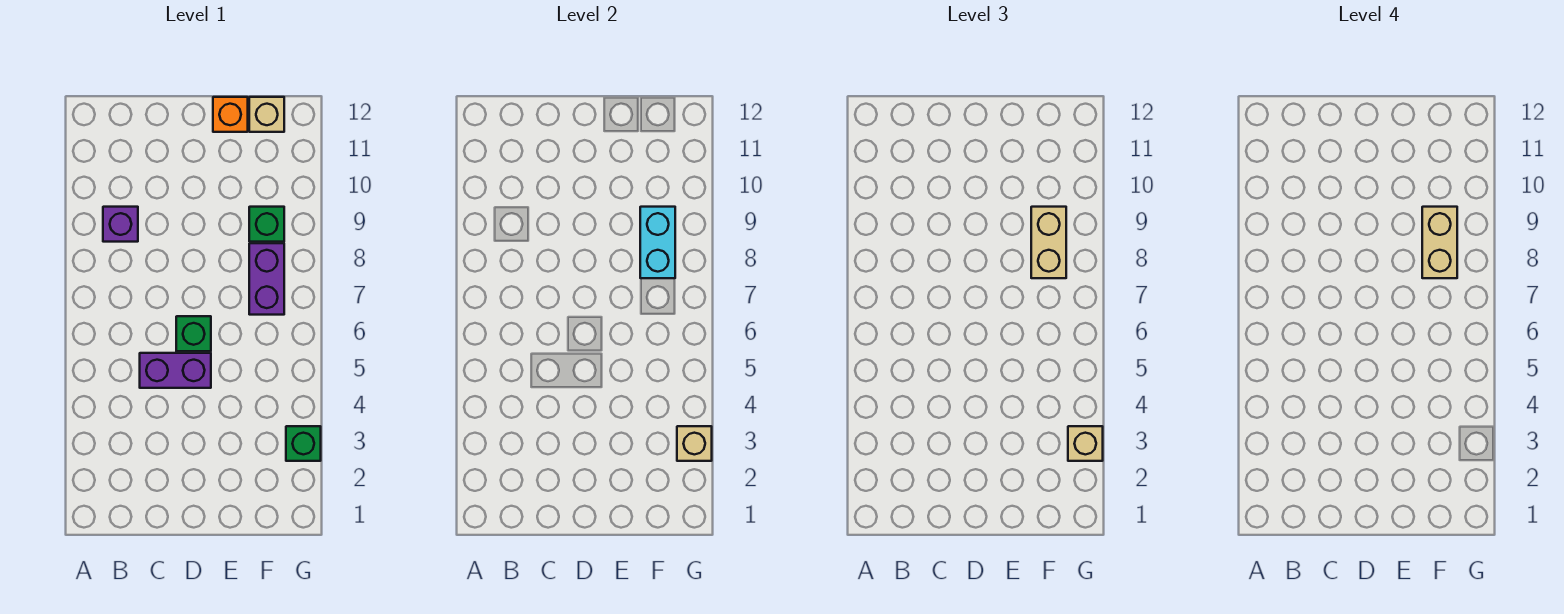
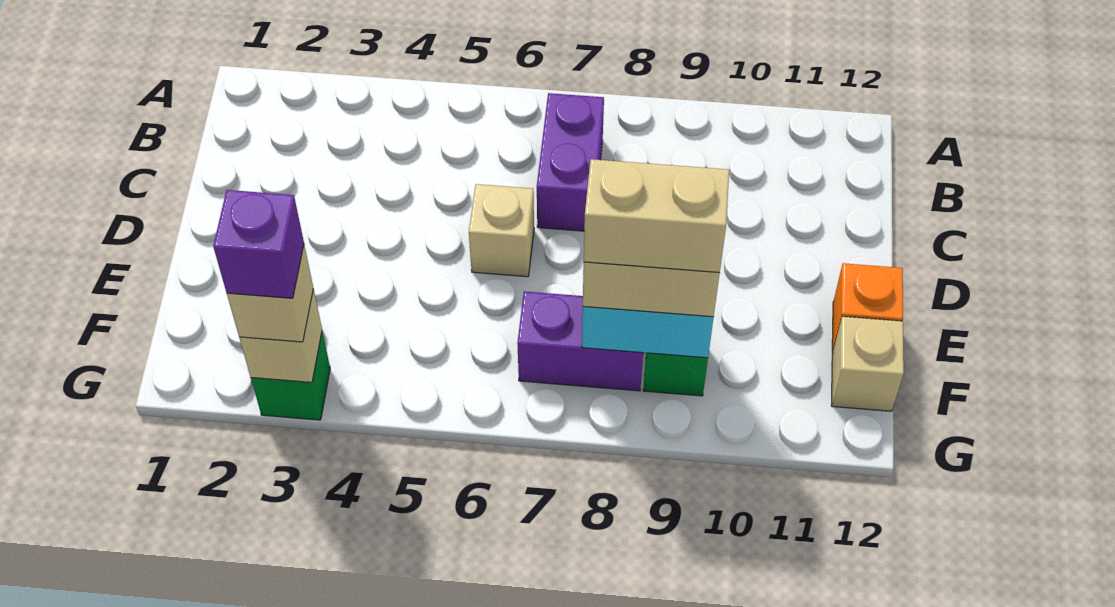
purple brick B9 level 1 -> purple brick G3 level 4
purple brick C5:D5 level 1 -> purple brick B7:C7 level 1
green brick D6 level 1 -> tan brick D6 level 1

